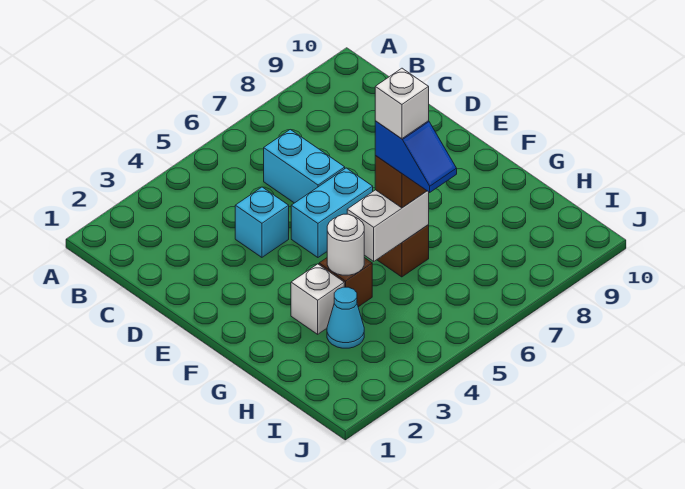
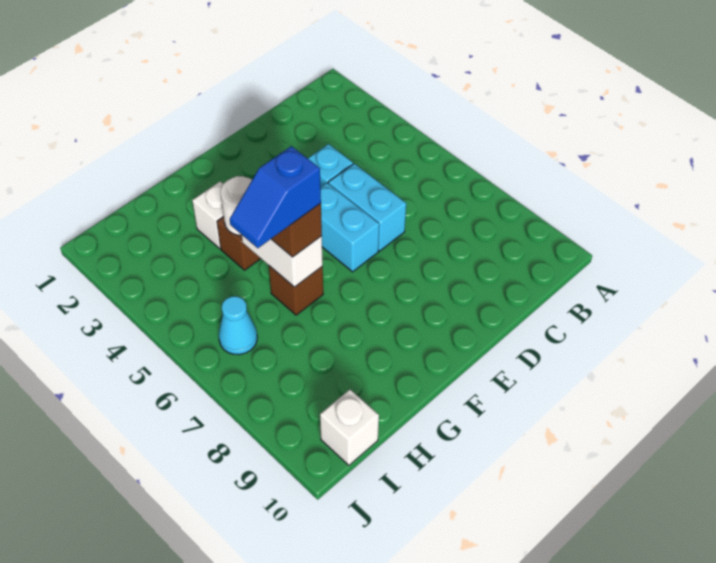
cyan brick C6:D6 level 1 -> cyan brick D5:D6 level 1
white brick G6 level 5 -> white brick I10 level 1
cyan cone H3 level 1 -> cyan cone I6 level 1

